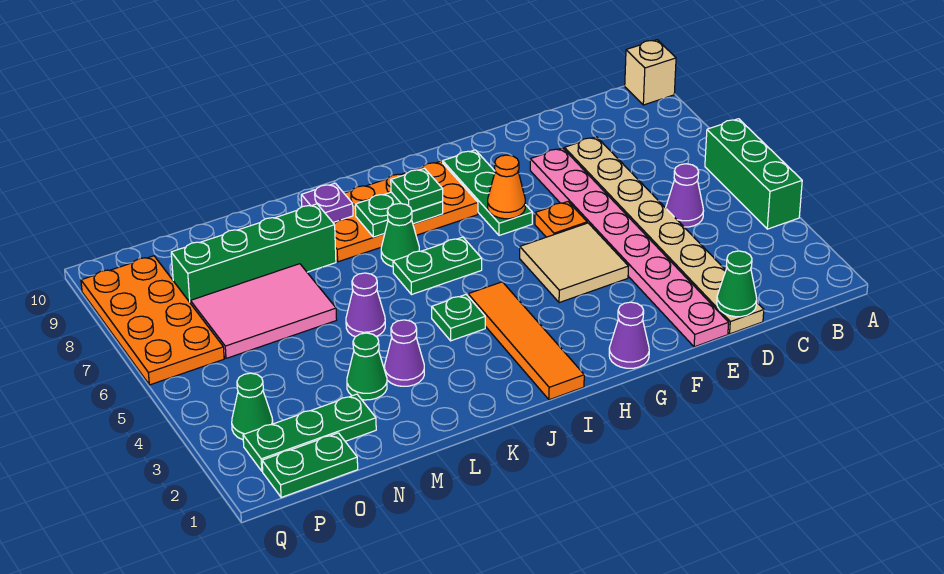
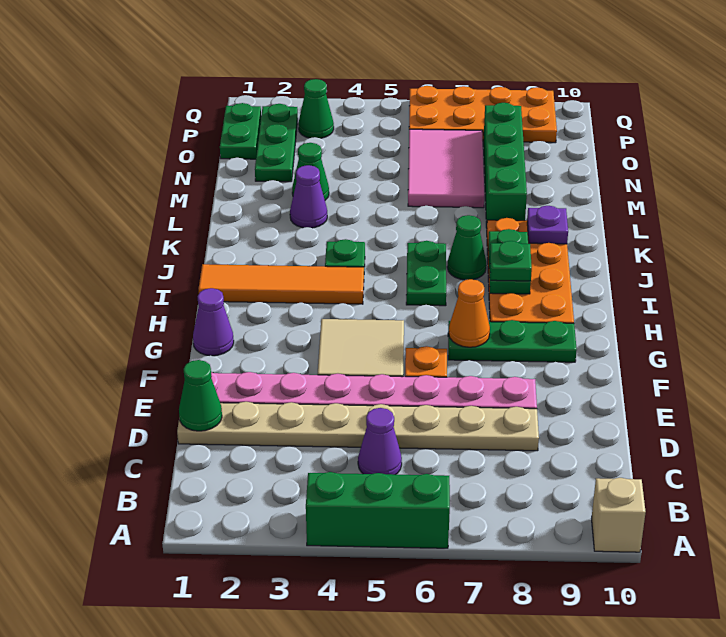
purple cone L5 level 1 -> none

